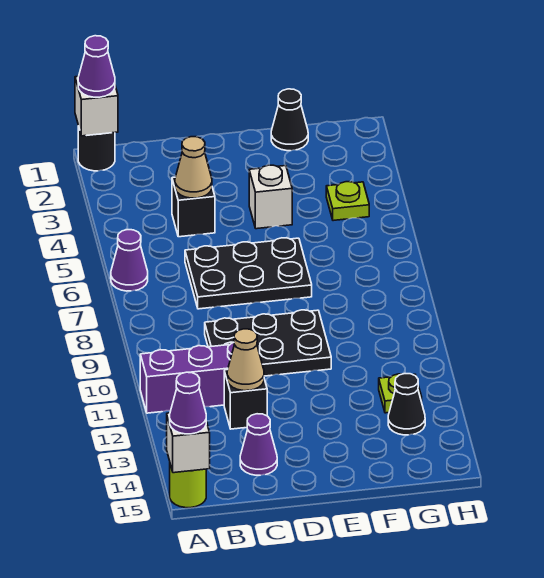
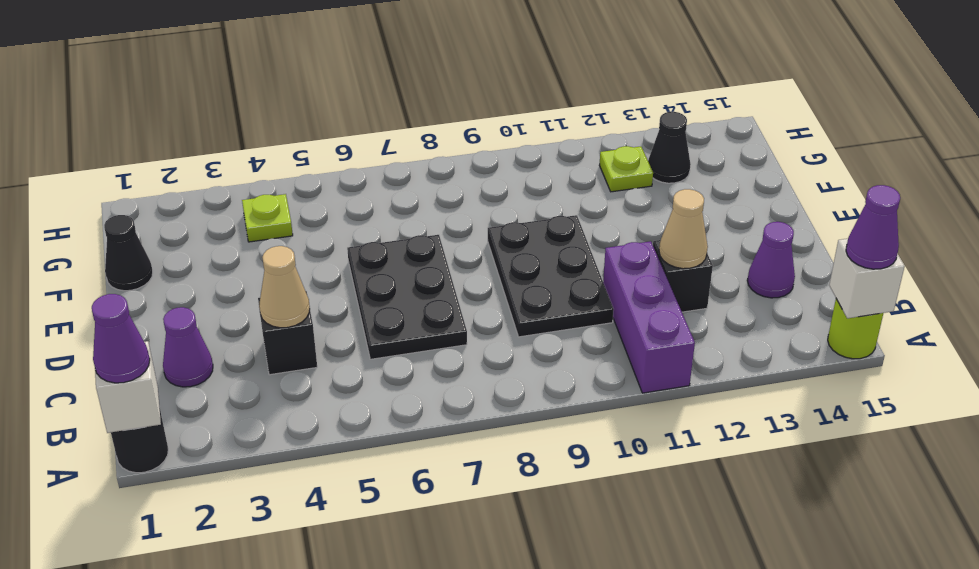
purple cone A6 level 1 -> purple cone C2 level 1
white brick E4 level 1 -> none

